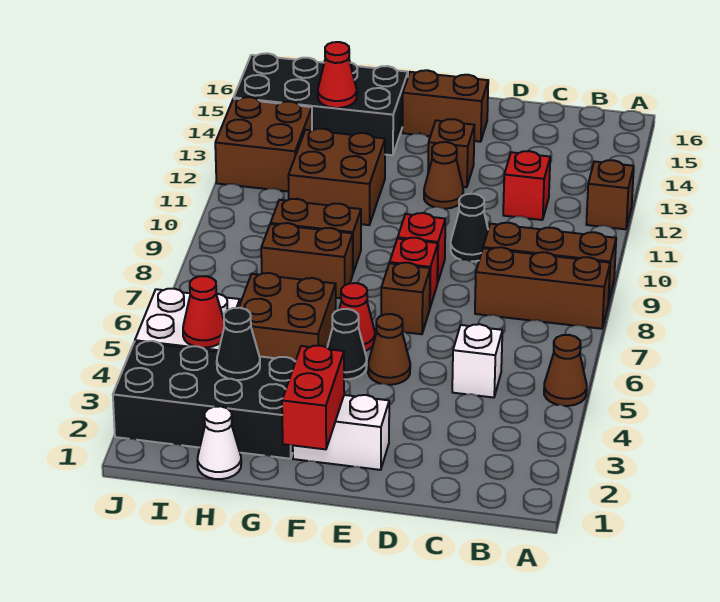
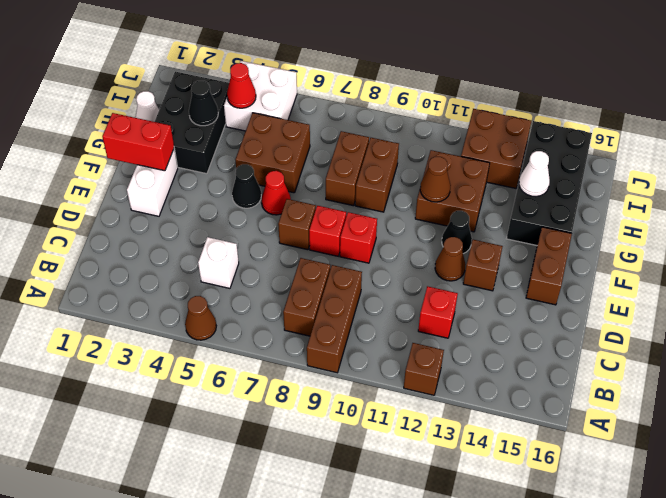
brown brick A8:C8 level 1 -> brown brick B8:C8 level 1
black cone D10 level 1 -> black cone F12 level 1
brown cone E5 level 1 -> brown cone G11 level 2
black brick G2:J3 level 1 -> black brick G2:I3 level 1
red cone H14 level 2 -> white cone H14 level 2

